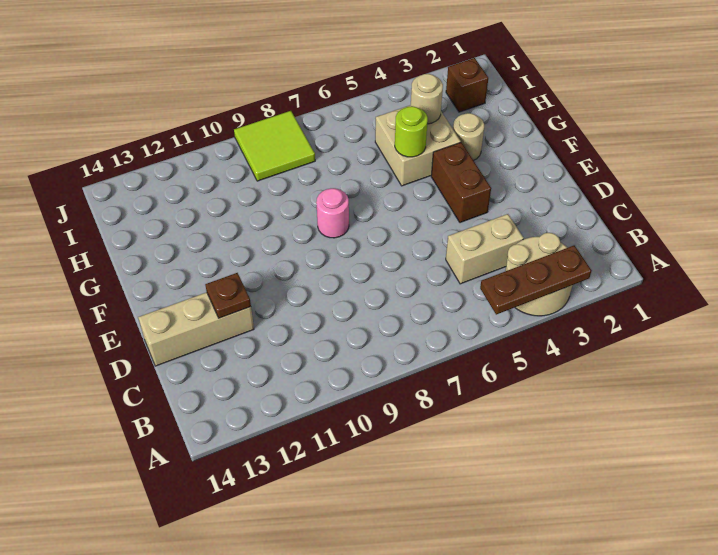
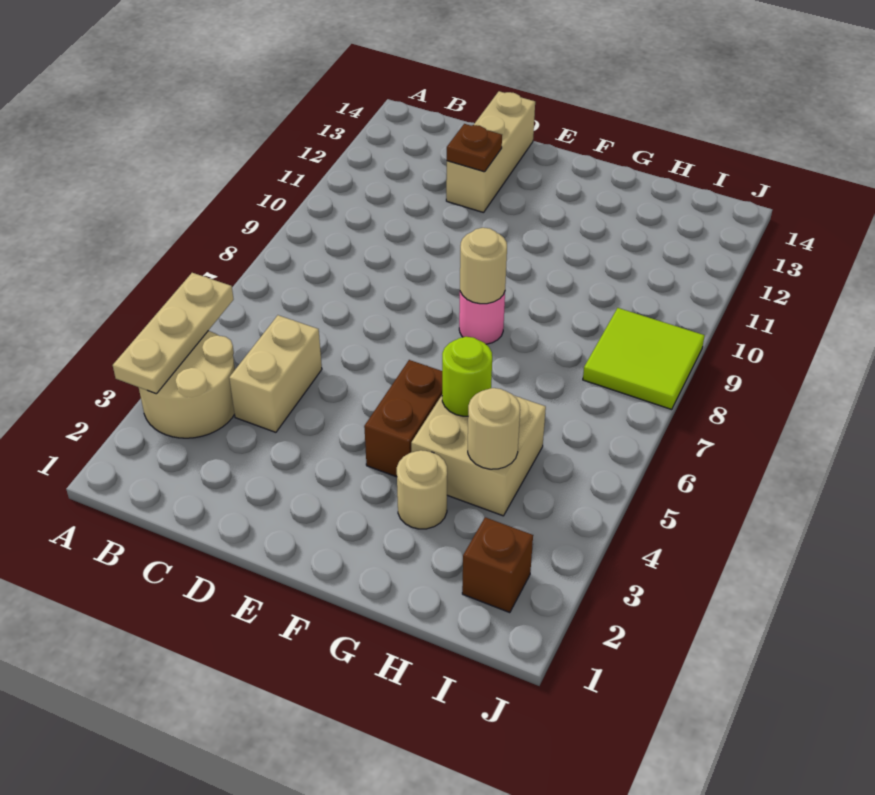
brown plate A3:A5 level 2 -> tan plate A3:A5 level 2
brown brick E4:F4 level 1 -> brown brick F4:F5 level 1
none -> tan round brick F8 level 2

